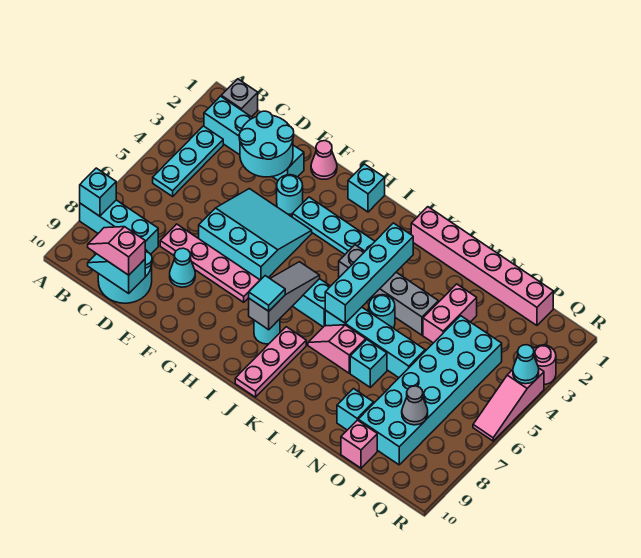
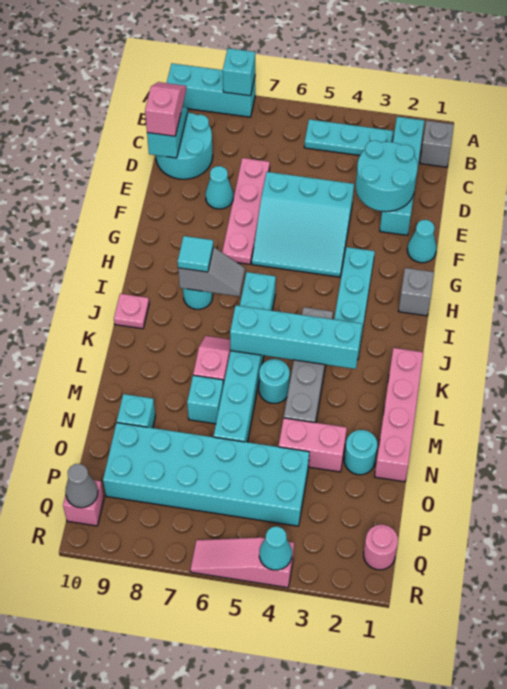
cyan brick A8:C8 level 1 -> cyan brick A8:A10 level 1
cyan slope E4:G6 level 1 top 6 -> cyan slope E4:G6 level 1 top E
pink cone F1 level 1 -> cyan cone F1 level 1
cyan round brick F3 level 1 -> cyan round brick N2 level 1
cyan brick H1 level 1 -> grey brick H1 level 1
grey slope I6:I8 level 2 top 8 -> grey slope I7:I8 level 2 top 8
pink plate J8:J10 level 1 -> pink plate J10 level 1
pink brick K1:P1 level 1 -> pink brick K1:N1 level 1
pink brick O10 level 1 -> pink brick Q10 level 1
grey cone P8 level 2 -> grey cone Q10 level 2
pink round brick R3 level 1 -> pink round brick Q1 level 1

